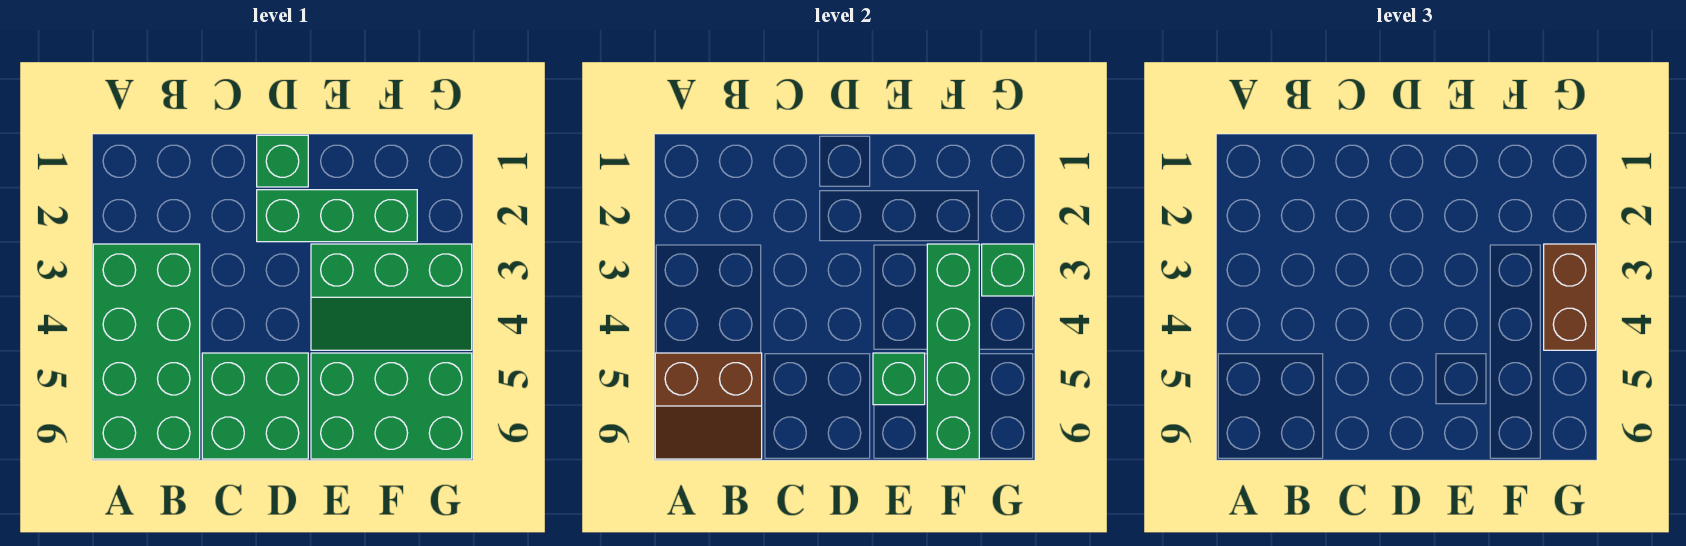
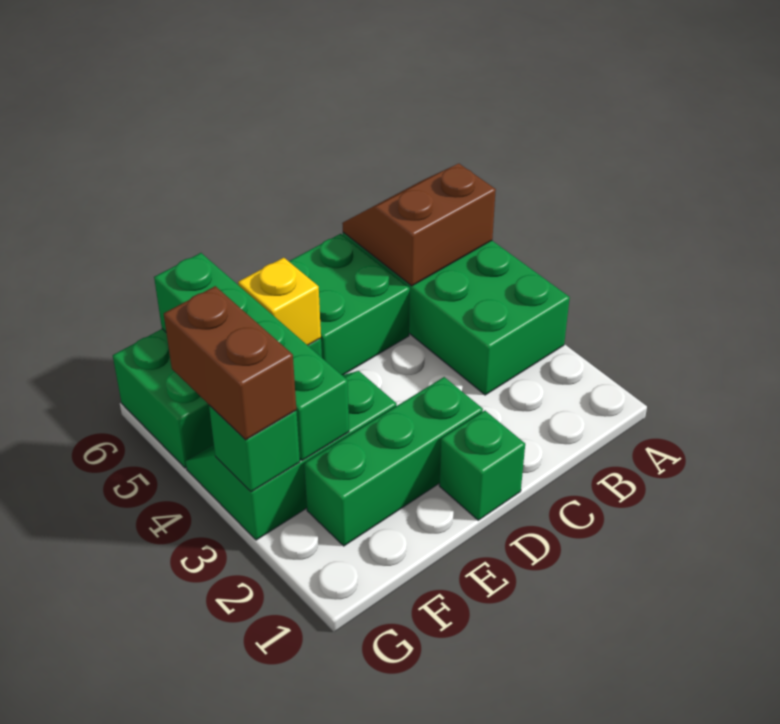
green brick E5 level 2 -> yellow brick E5 level 2

